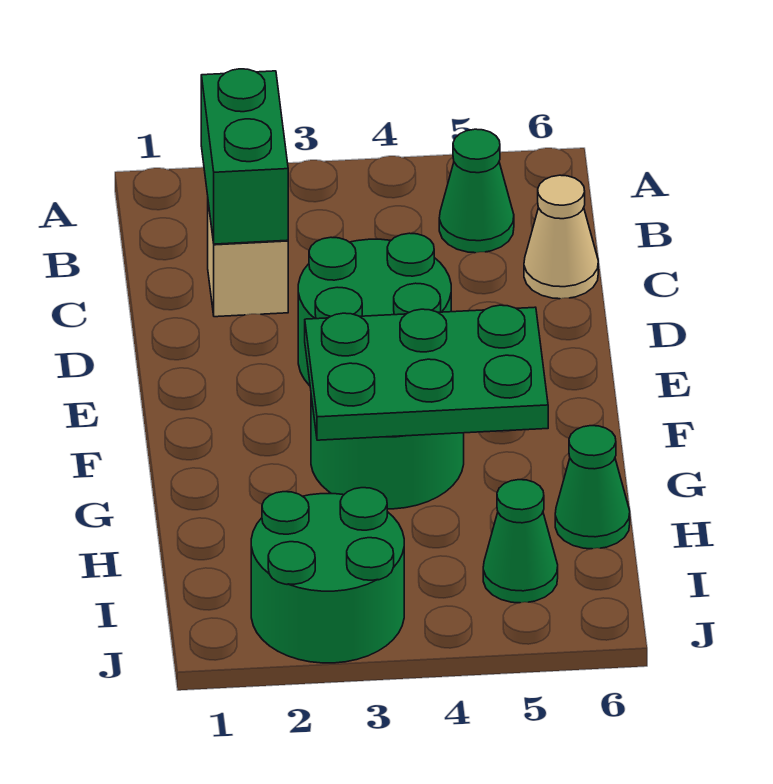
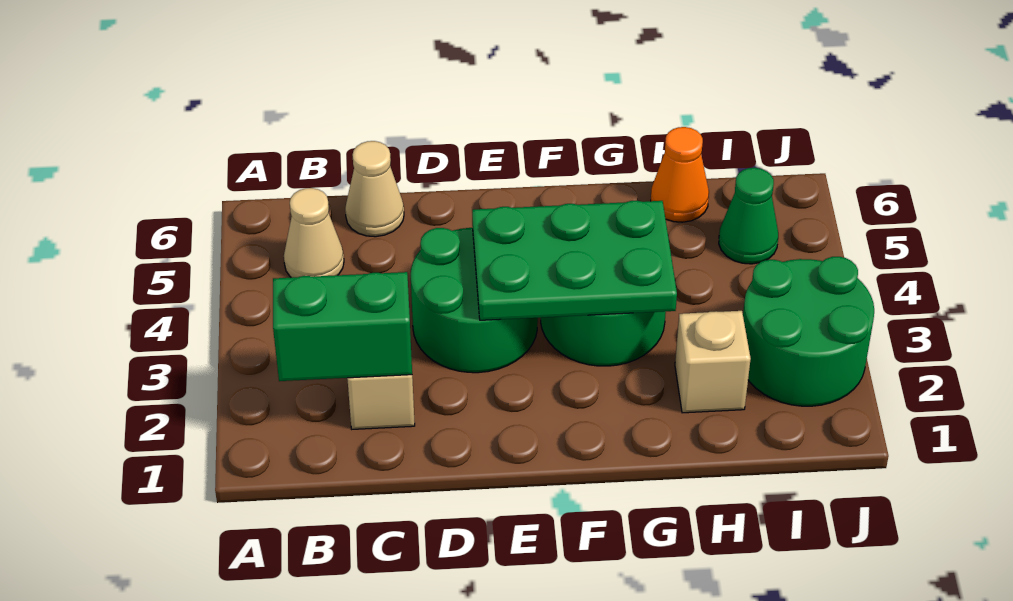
green cone B5 level 1 -> tan cone B5 level 1
green plate F3:G5 level 2 -> green plate E3:G4 level 2
none -> tan brick H2 level 1
green cone H6 level 1 -> orange cone H6 level 1

